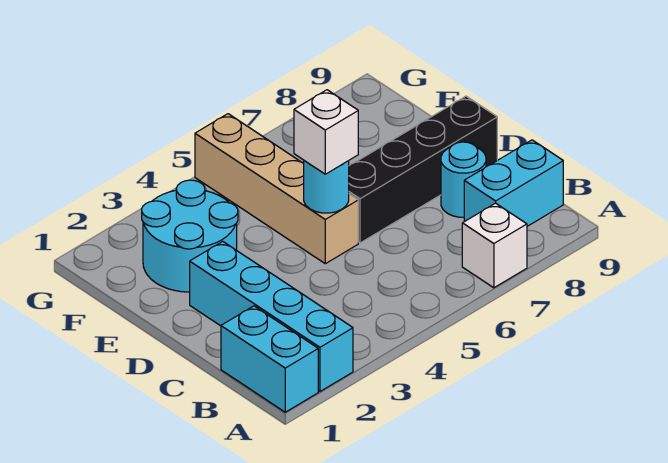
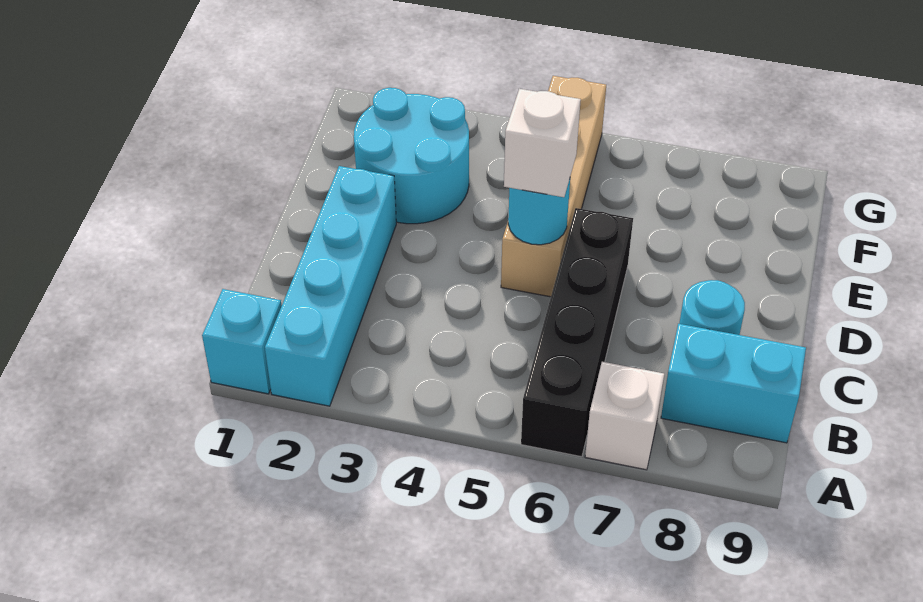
cyan brick A1:B1 level 1 -> cyan brick A1 level 1
black brick D6:D9 level 1 -> black brick A6:D6 level 1

